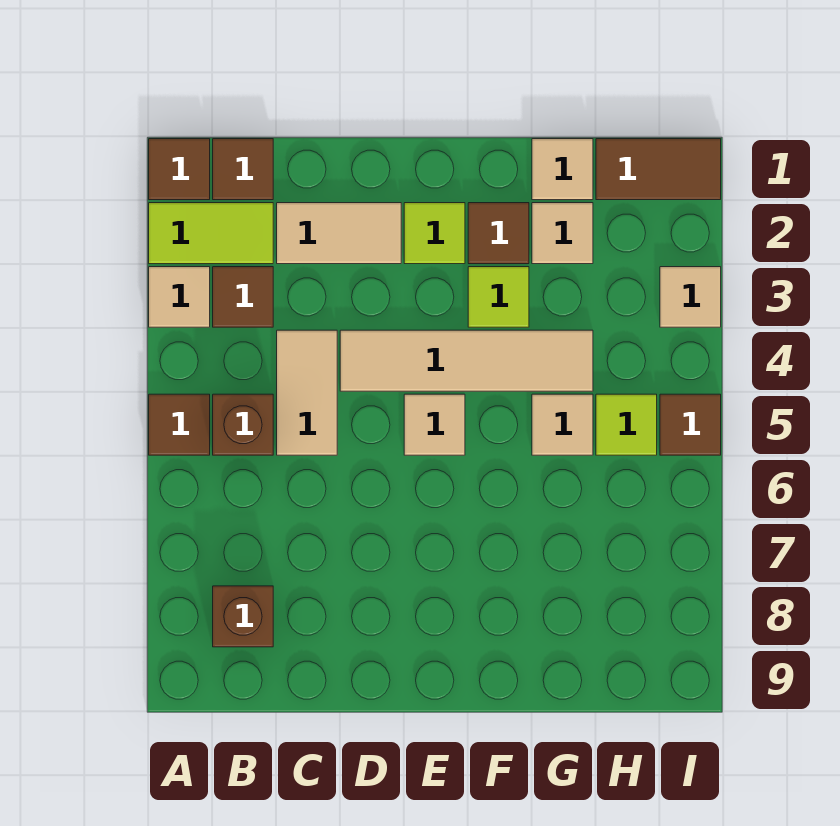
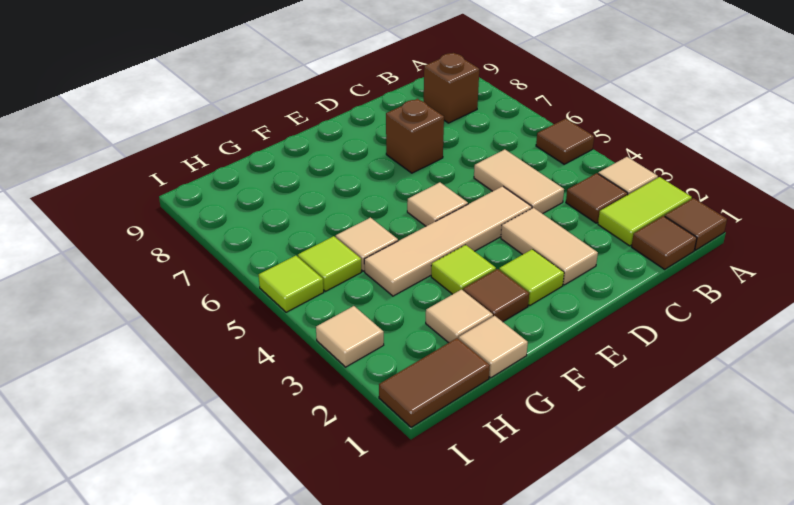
brown brick B5 level 1 -> brown brick D7 level 1
tan tile C2:D2 level 1 -> tan tile D2:D3 level 1
brown tile I5 level 1 -> lime tile I5 level 1

